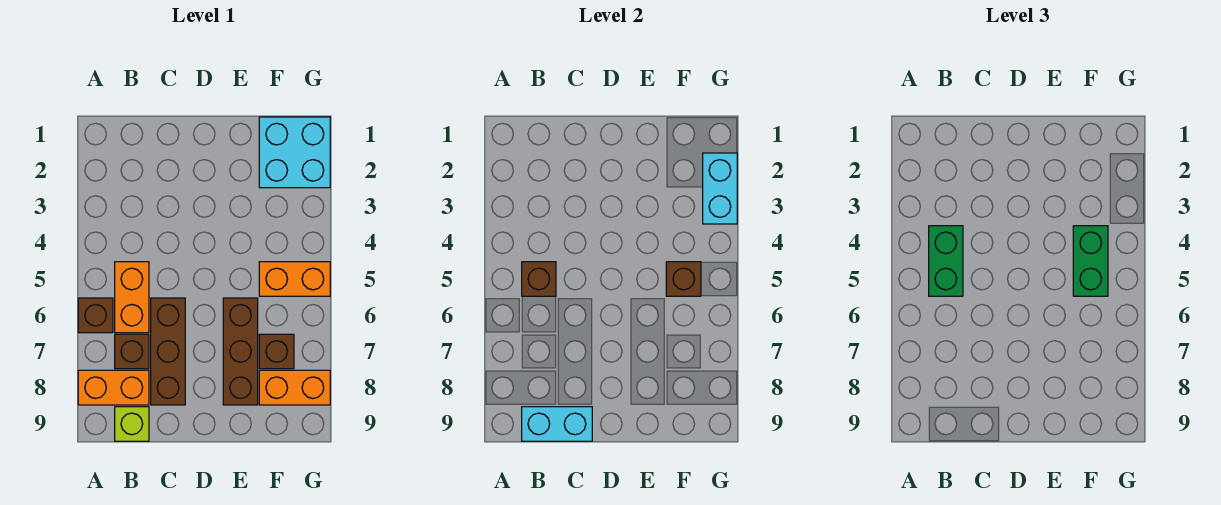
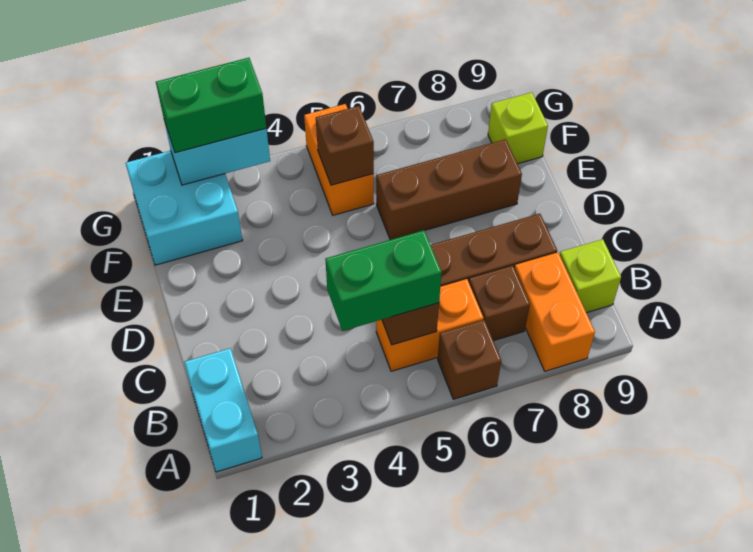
cyan brick B9:C9 level 2 -> cyan brick A1:B1 level 1
green brick F4:F5 level 3 -> green brick G2:G3 level 3
brown brick F7 level 1 -> none
orange brick F8:G8 level 1 -> none
none -> lime brick F9 level 1

